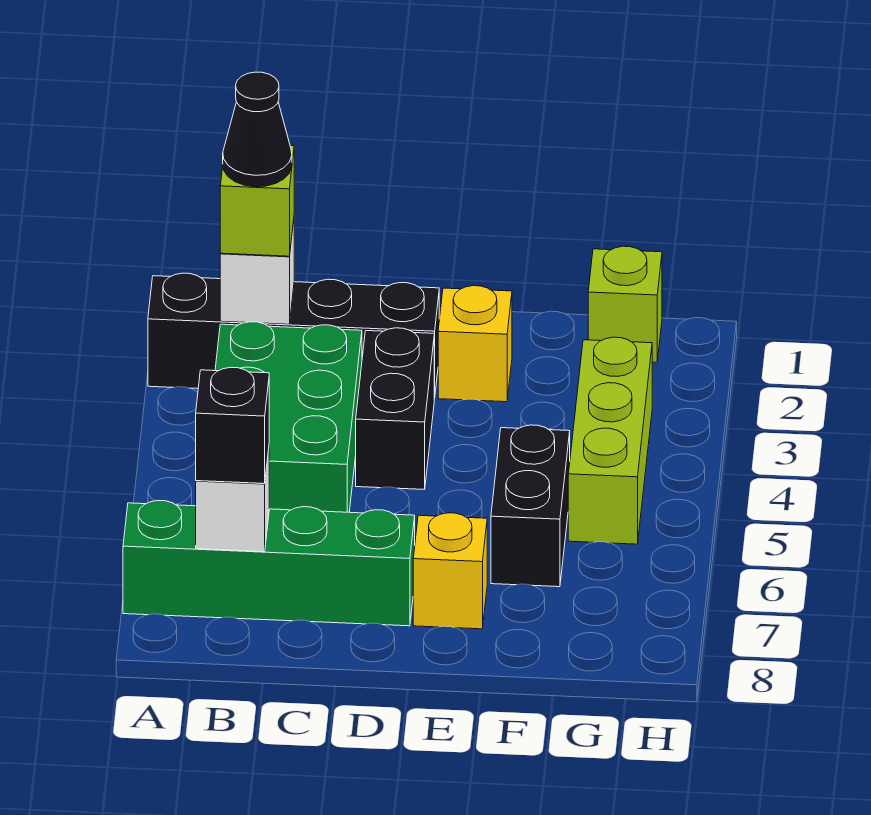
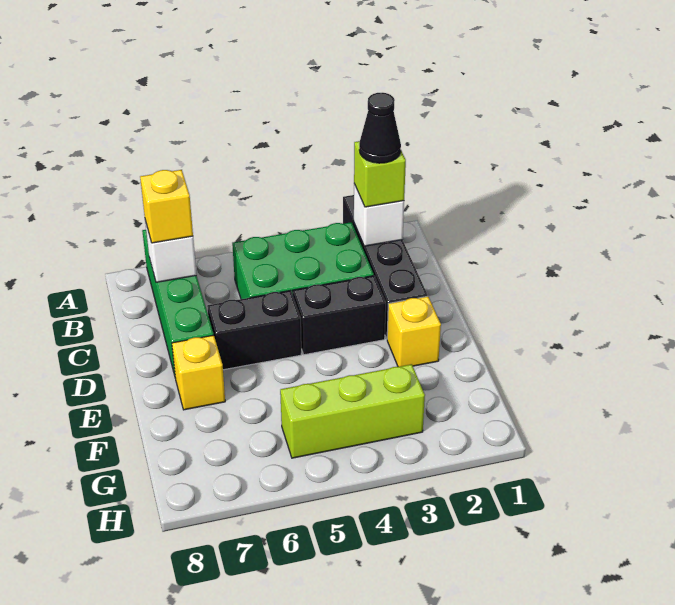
black brick B7 level 3 -> yellow brick B7 level 3
black brick F5:F6 level 1 -> black brick D5:D6 level 1
lime brick G1 level 1 -> none

